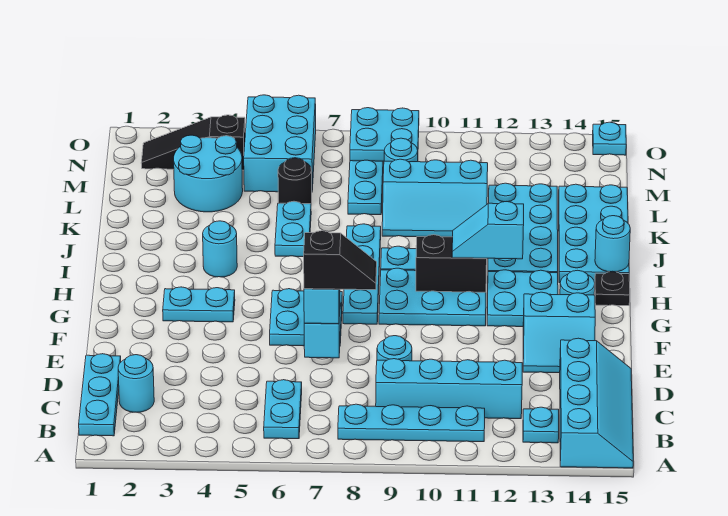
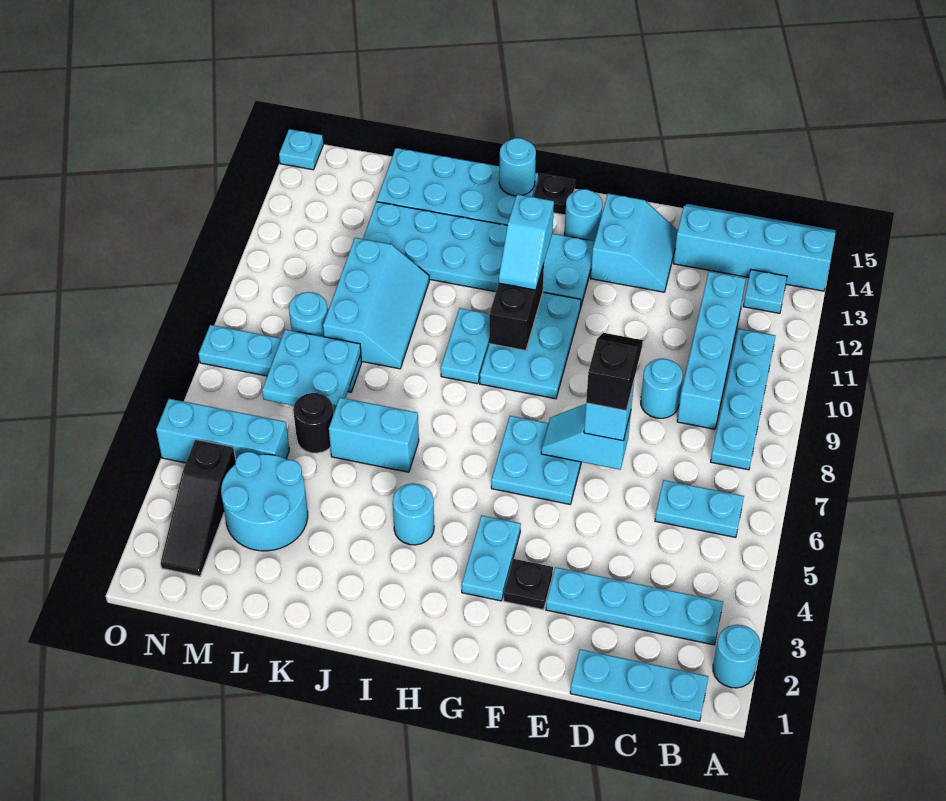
cyan round brick C2 level 1 -> cyan round brick A2 level 1
none -> black plate F3 level 1
cyan plate G8:J8 level 1 -> cyan plate B3:E3 level 1
cyan plate J6:K6 level 1 -> cyan brick J6:K6 level 1
cyan brick M5:O6 level 1 -> cyan brick M5:O5 level 1
cyan plate N8:O9 level 2 -> cyan plate L7:M8 level 2

